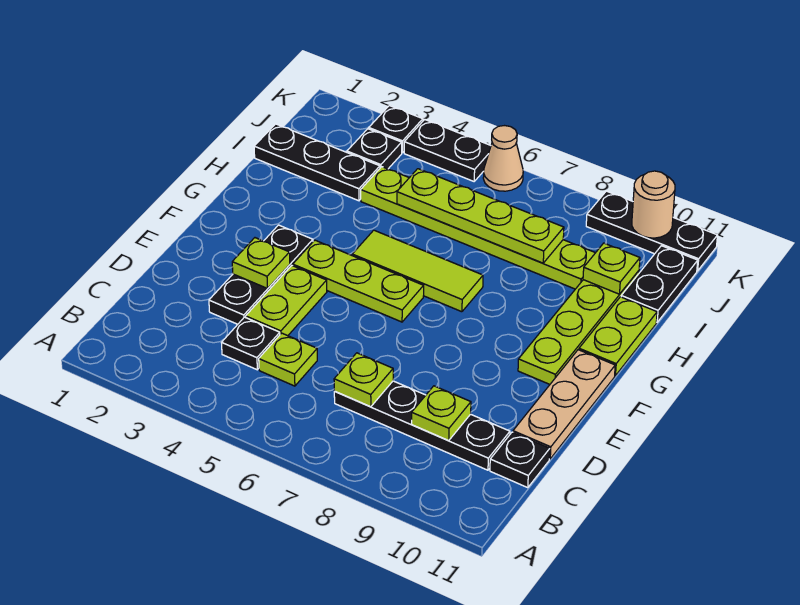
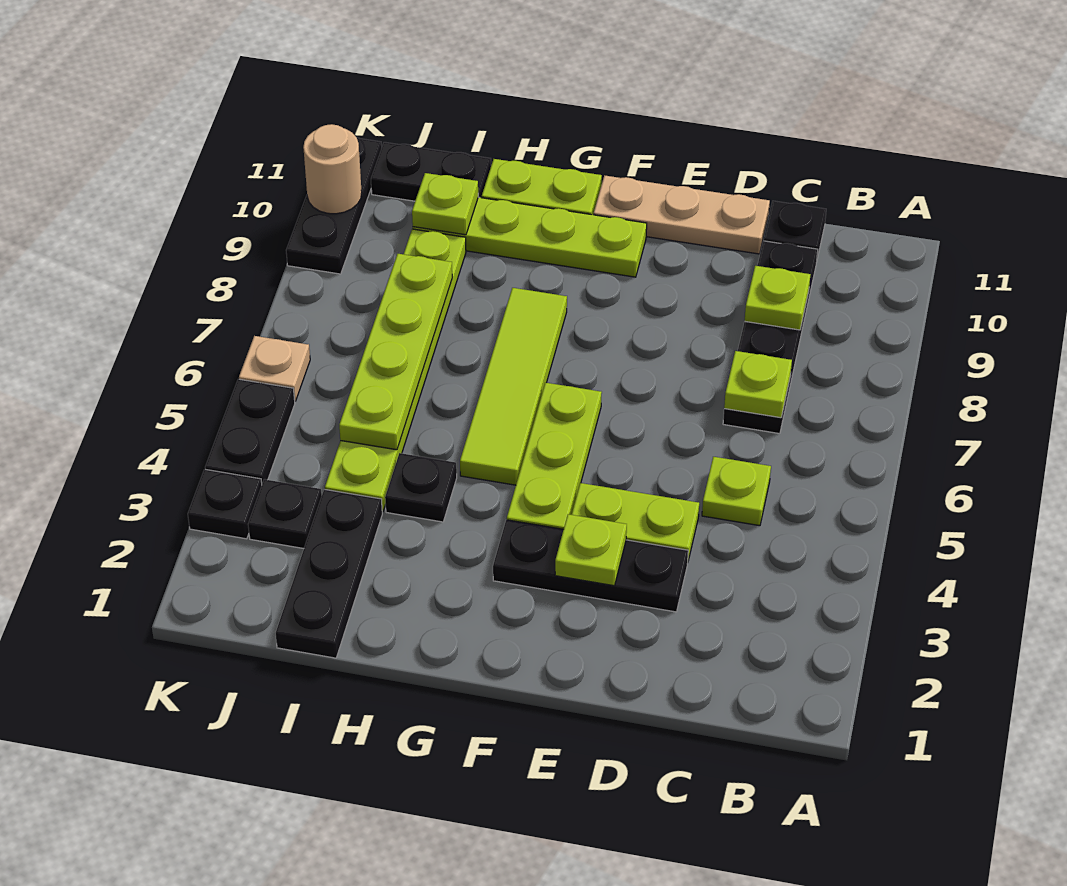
black plate C4 level 1 -> black plate H4 level 1
lime tile G5:G7 level 1 -> lime tile G5:G8 level 1
tan cone K6 level 1 -> tan plate K6 level 1

